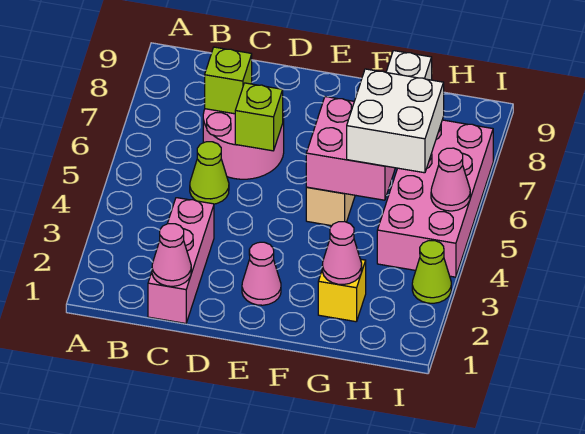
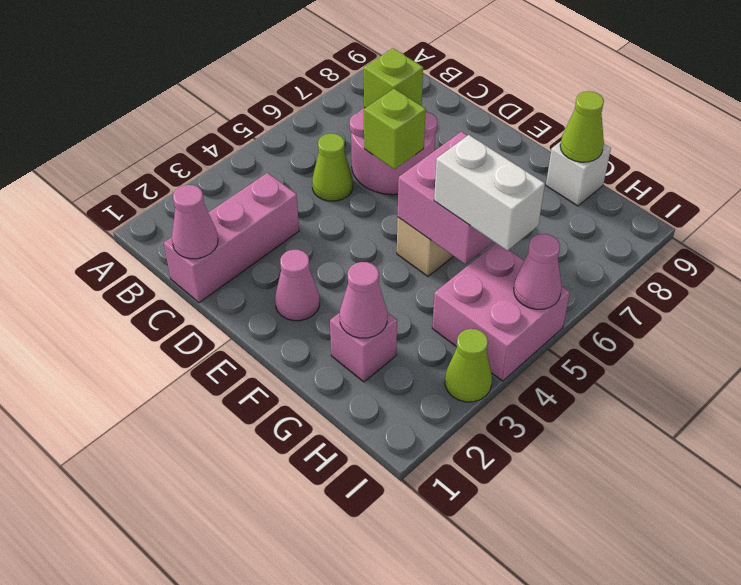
yellow brick G2 level 1 -> pink brick G2 level 1
white brick G5:H6 level 3 -> white brick G5:H5 level 3
none -> lime cone G9 level 2
pink brick H4:I7 level 1 -> pink brick H4:I5 level 1

